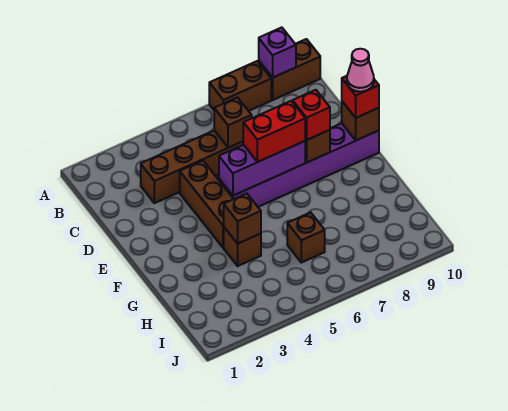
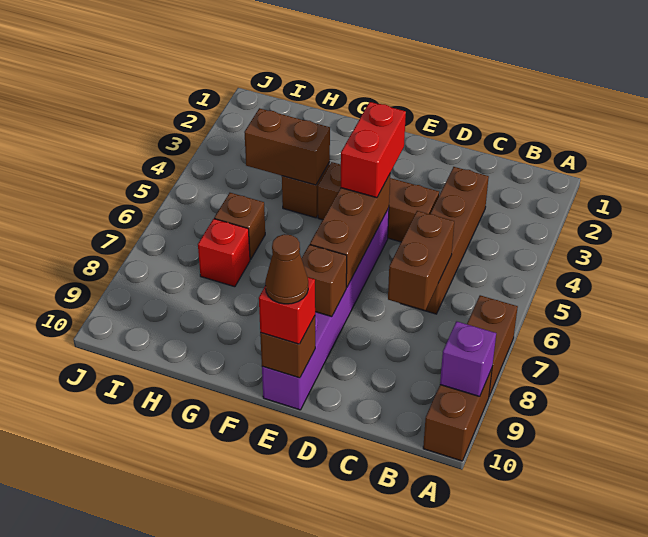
brown brick C6 level 2 -> brown brick C6:C7 level 2
purple brick E5:E7 level 2 -> brown brick E5:E7 level 2
red brick E6:E7 level 3 -> red brick E4:E5 level 3
red brick E8 level 3 -> red brick H7 level 1
pink cone E10 level 4 -> brown cone E10 level 4
brown brick G4 level 2 -> brown brick G4:H4 level 2

